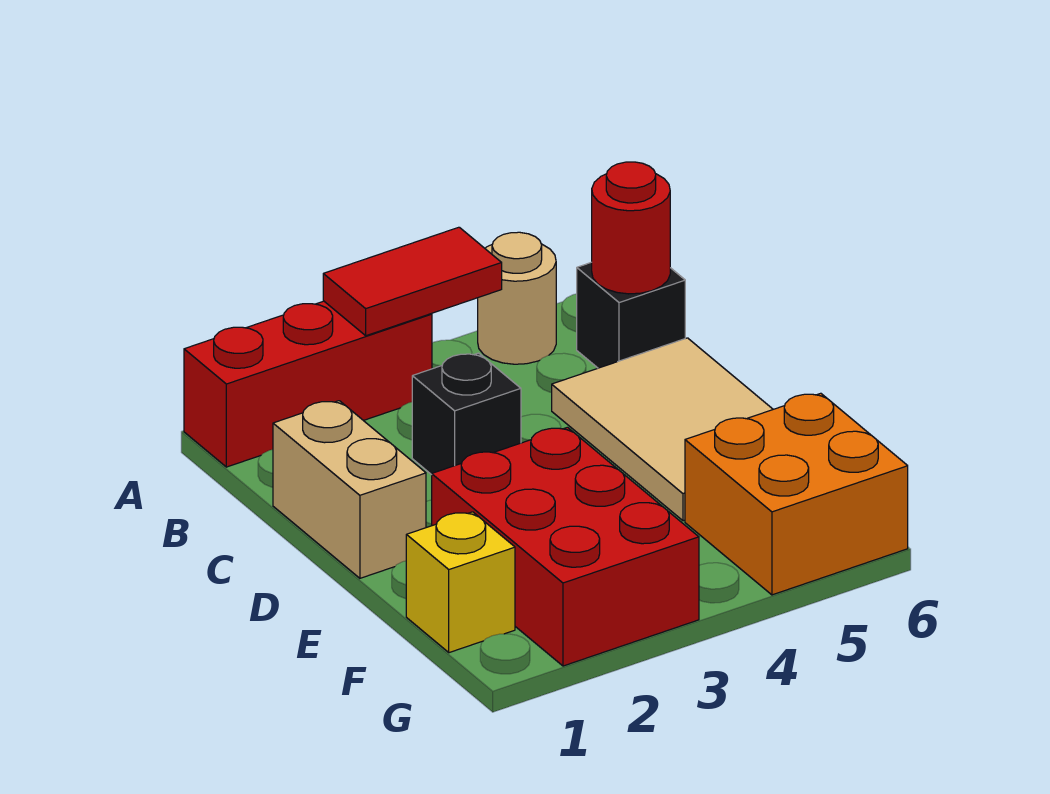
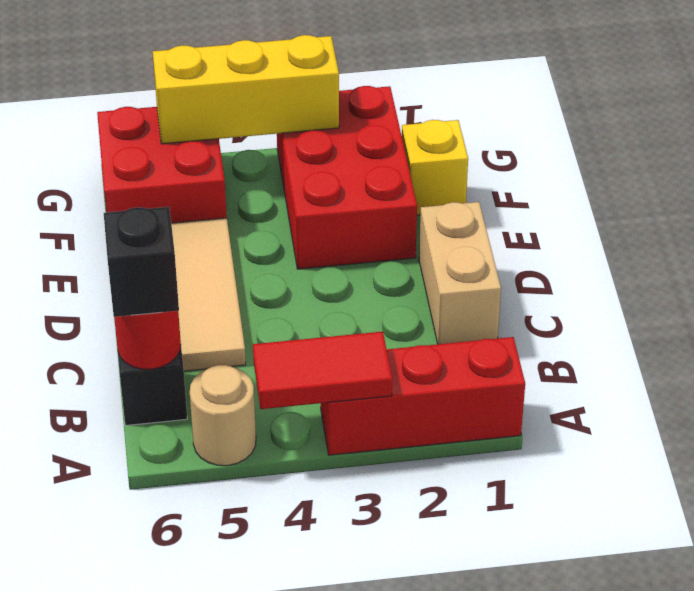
black brick C3 level 1 -> black brick B6 level 3
orange brick F5:G6 level 1 -> red brick F5:G6 level 1
none -> yellow brick G3:G5 level 2

